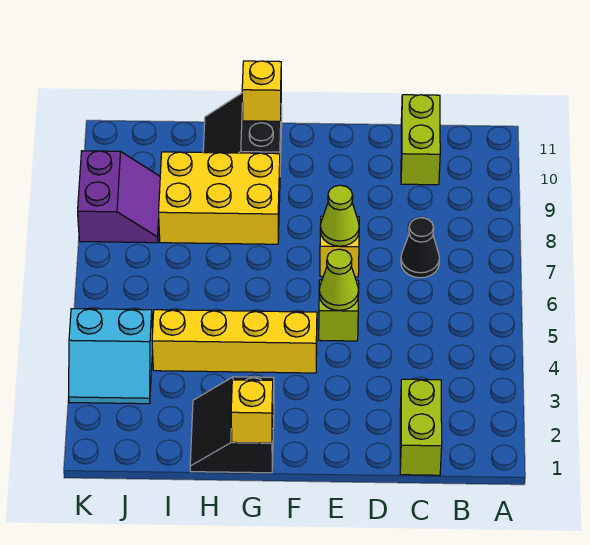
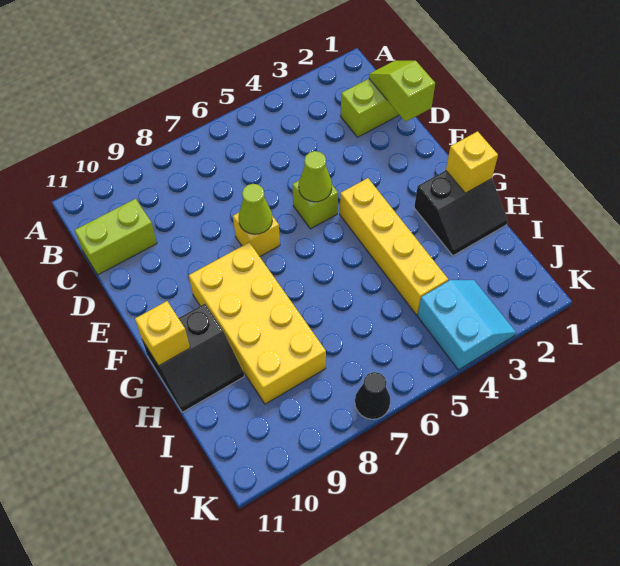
none -> lime slope C1:D1 level 2 top D
black cone C7 level 1 -> black cone K7 level 1
yellow brick G8:I9 level 1 -> yellow brick F8:I9 level 1
purple slope J8:K9 level 1 top K -> none

